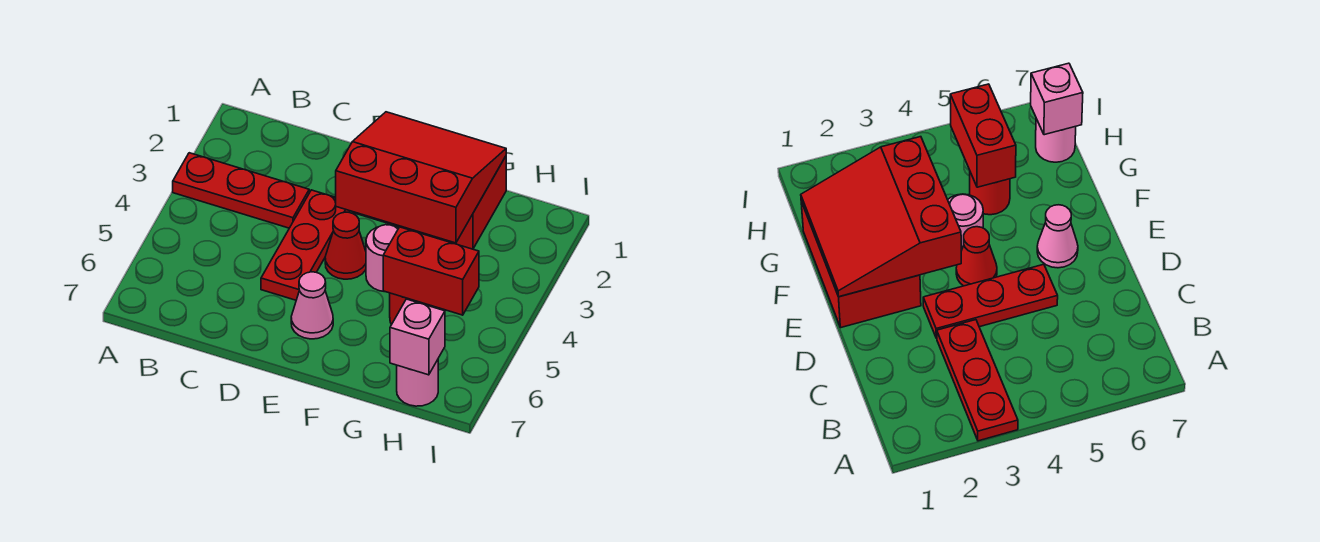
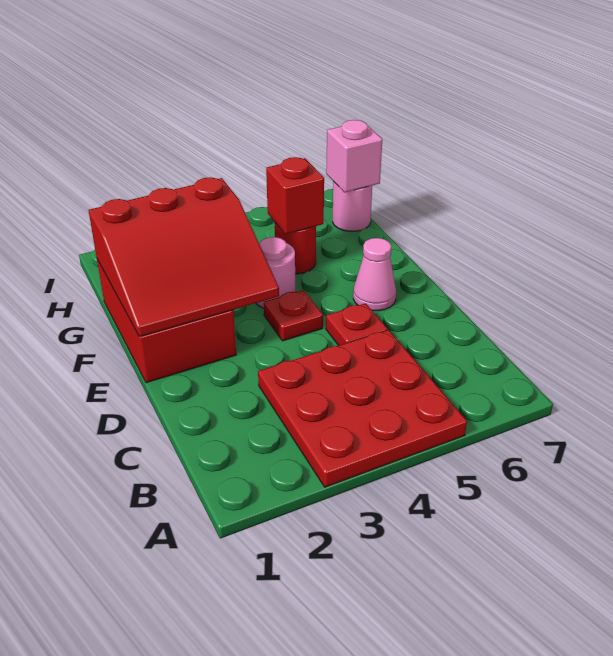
red plate A3:C3 level 1 -> red plate A3:C5 level 1
red plate D3:D5 level 1 -> red plate D5 level 1
red slope E1:G3 level 2 top 3 -> red slope E1:G3 level 2 top G
red cone E4 level 1 -> red plate E4 level 1
red brick G5:H5 level 2 -> red brick G5 level 2

